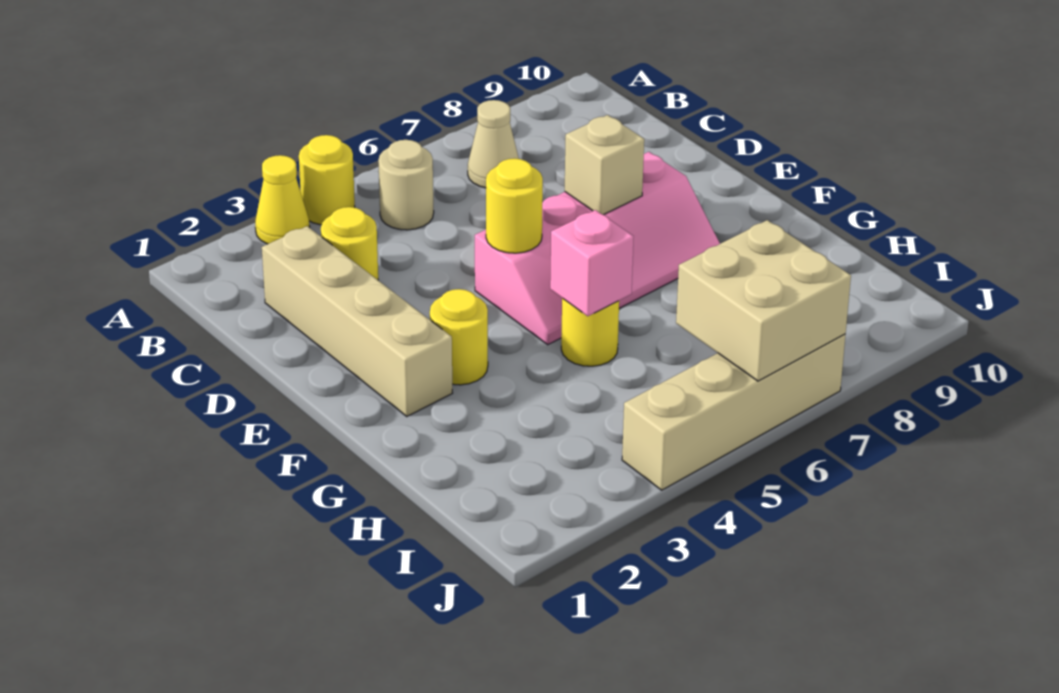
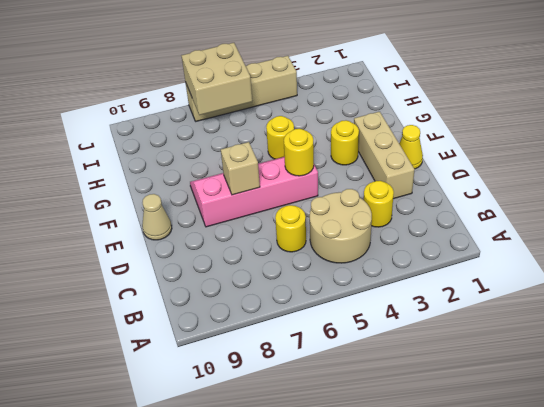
yellow cone A3 level 1 -> yellow cone E1 level 1
yellow round brick A4 level 1 -> yellow round brick C6 level 1
tan round brick B5 level 1 -> tan round brick B4:C5 level 1
tan cone B7 level 1 -> tan cone E10 level 1
tan brick C2:F2 level 1 -> tan brick D2:F2 level 1
pink brick G5 level 2 -> none

